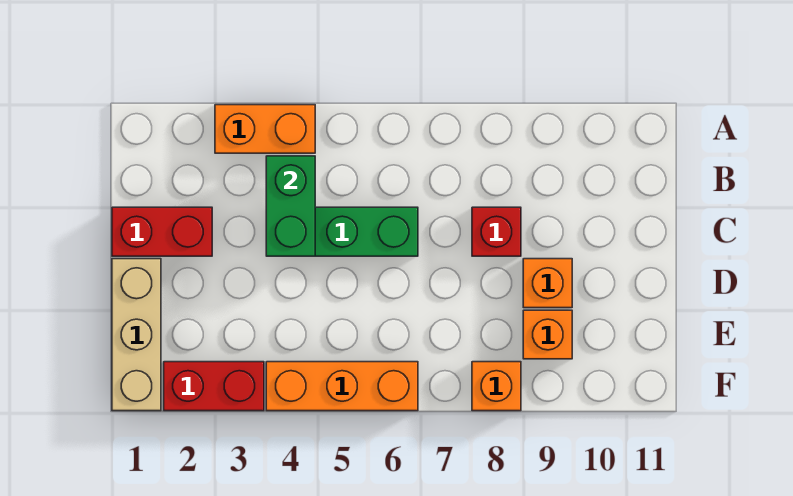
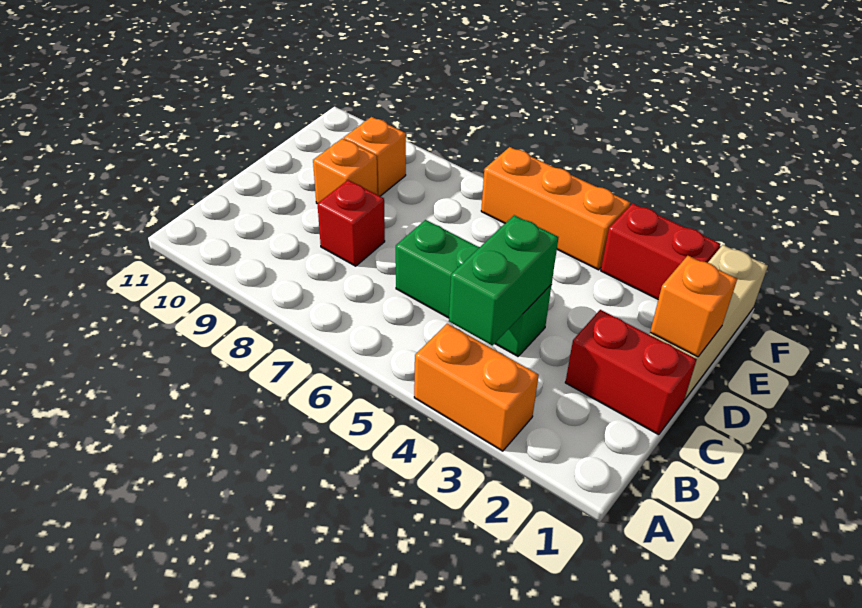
orange brick F8 level 1 -> orange brick D1 level 2

